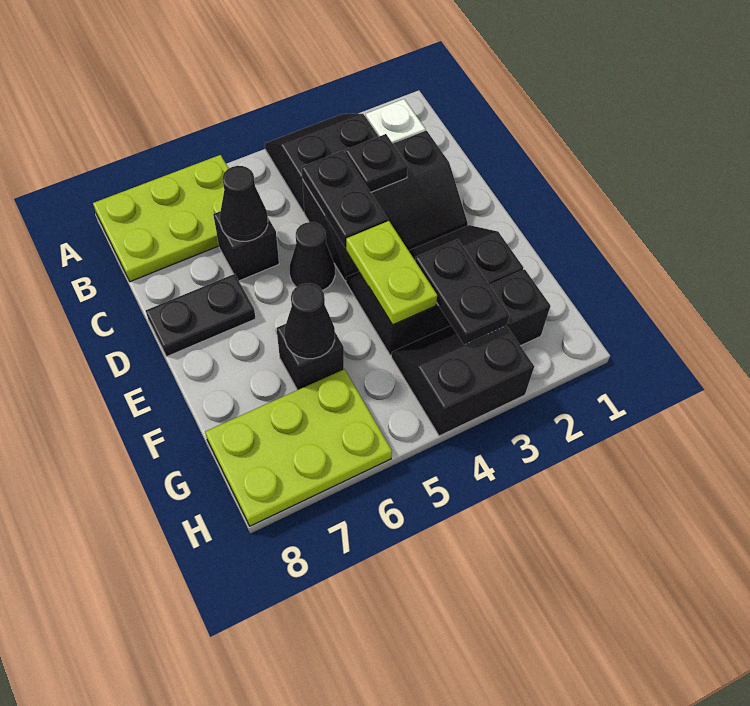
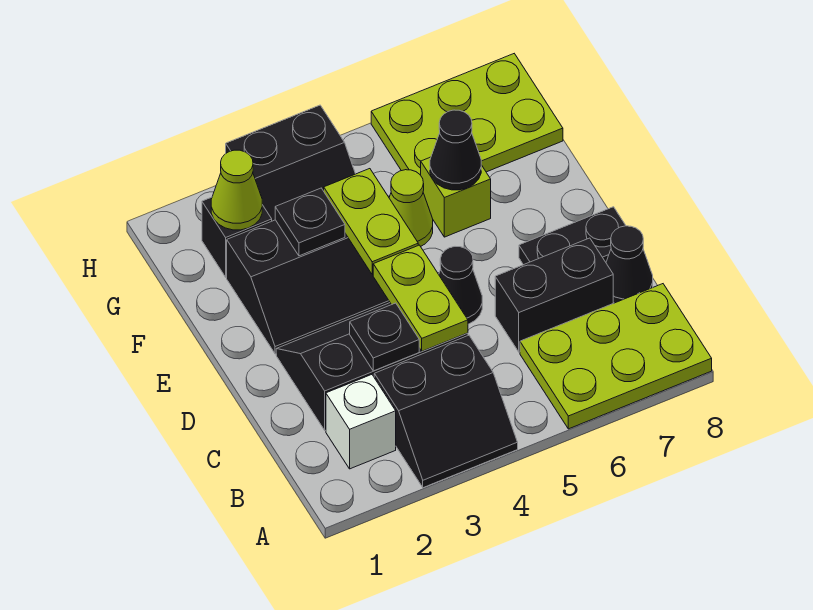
black plate C4:D4 level 2 -> lime plate C4:D4 level 2
black brick C6 level 1 -> black brick C6:C7 level 1
black cone C6 level 2 -> black cone C8 level 1
black plate F3:G3 level 2 -> black plate F3 level 2
none -> lime cone F5 level 1
black brick F6 level 1 -> lime brick F6 level 1
none -> lime cone G2 level 2

